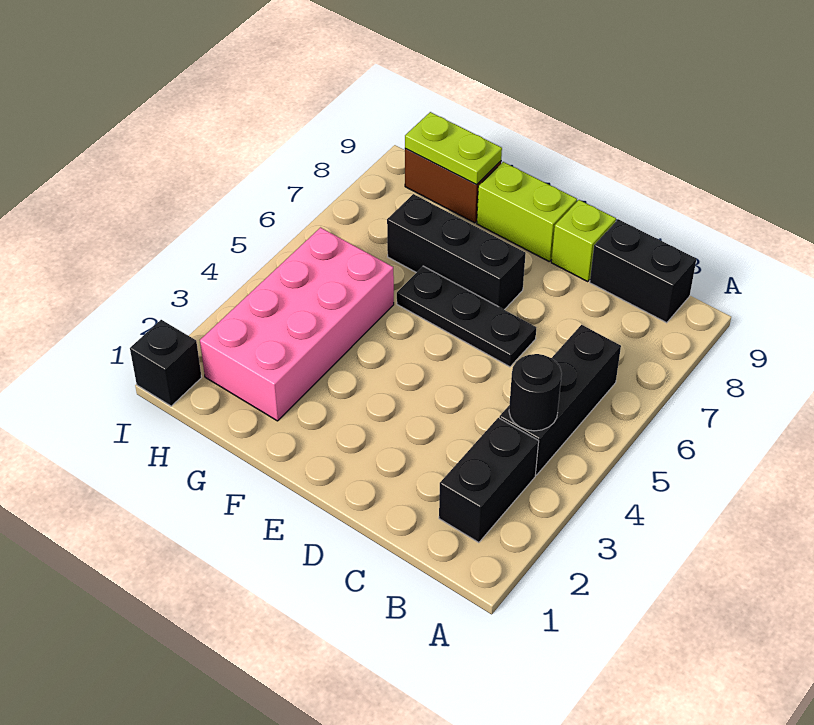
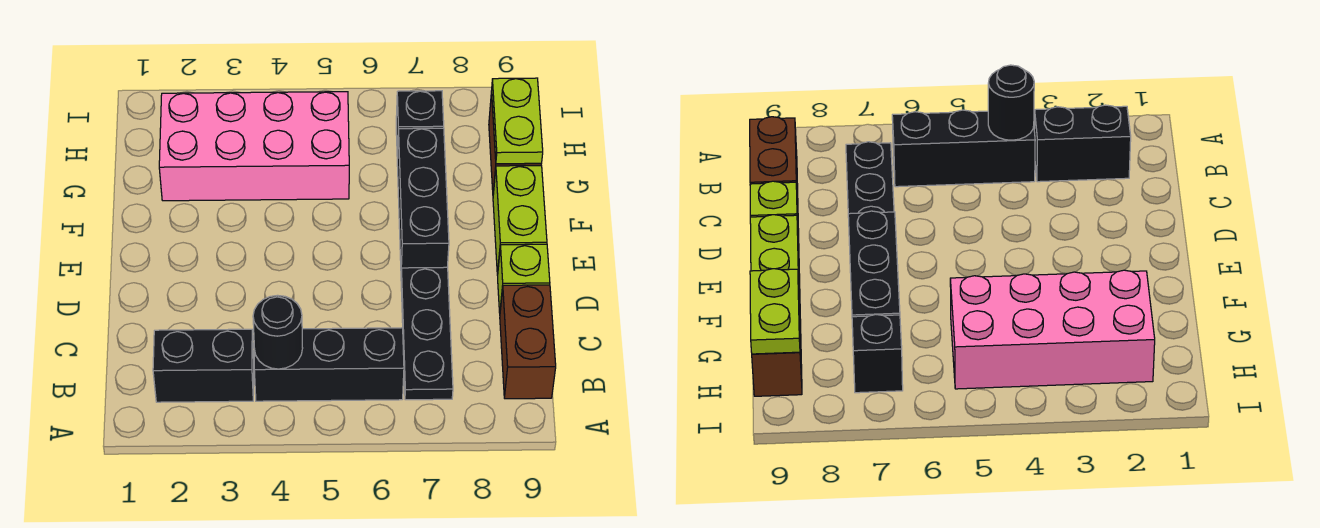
black brick B9:C9 level 1 -> brown brick B9:C9 level 1
black plate D6:F6 level 1 -> black plate B7:D7 level 1
black brick I1 level 1 -> black brick H7 level 1

